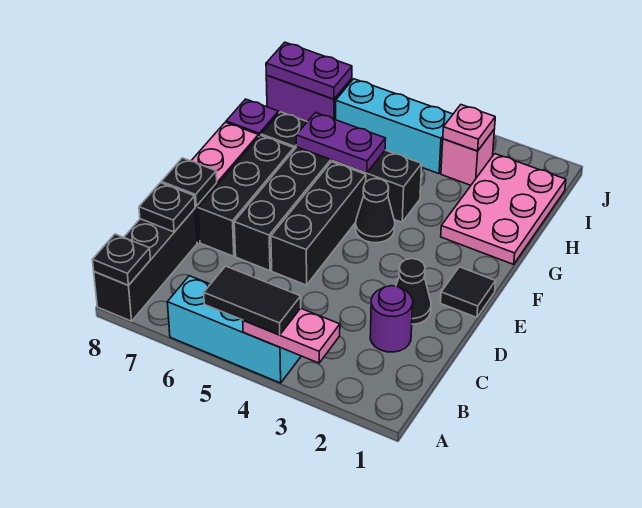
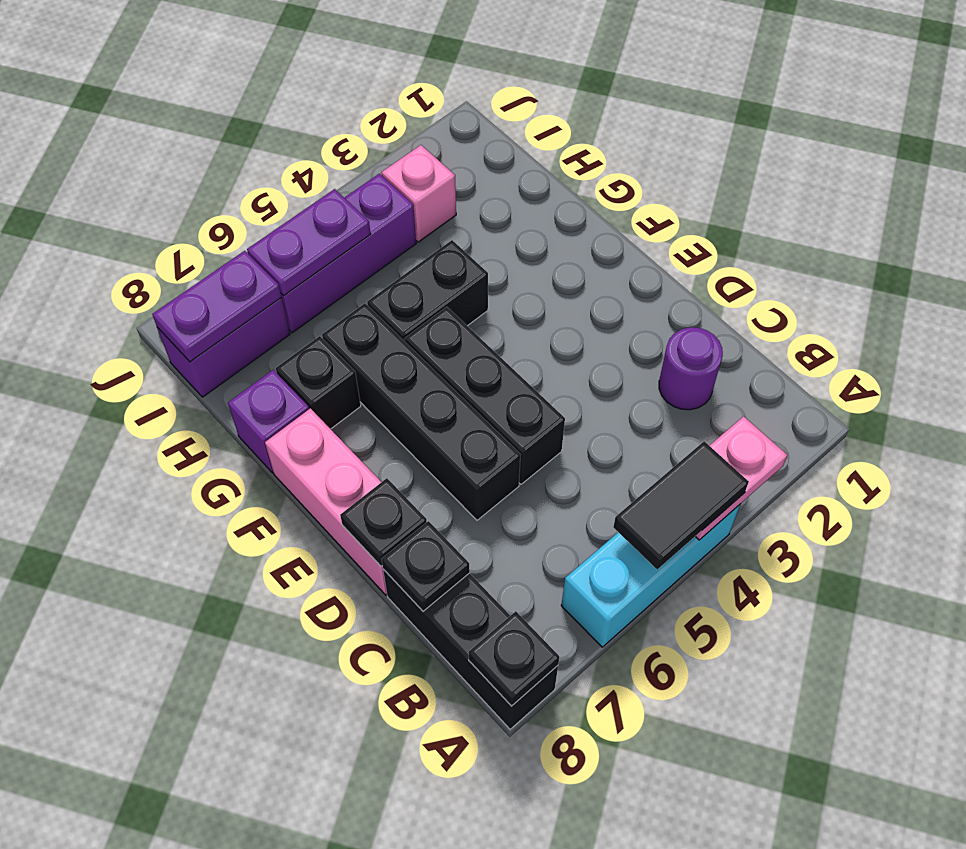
black cone D2 level 1 -> none
black brick D7:F7 level 1 -> none
black tile E1 level 1 -> none
black cone F4 level 1 -> none
pink plate G1:I2 level 1 -> none
purple plate G5:G6 level 2 -> purple plate I5:I6 level 2
pink plate I3 level 2 -> none
cyan brick I4:I6 level 1 -> purple brick I4:I6 level 1

